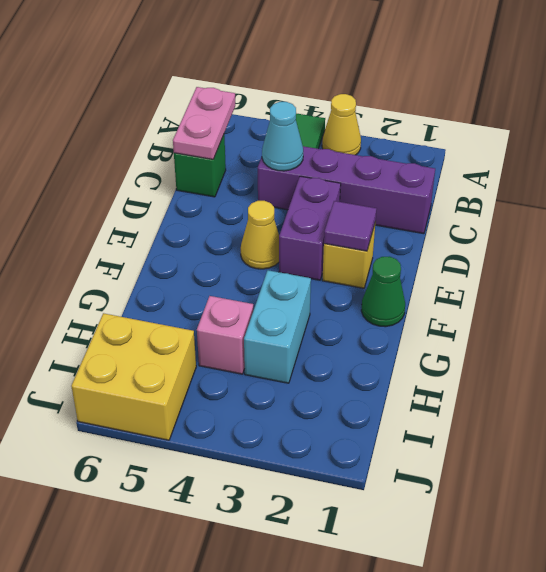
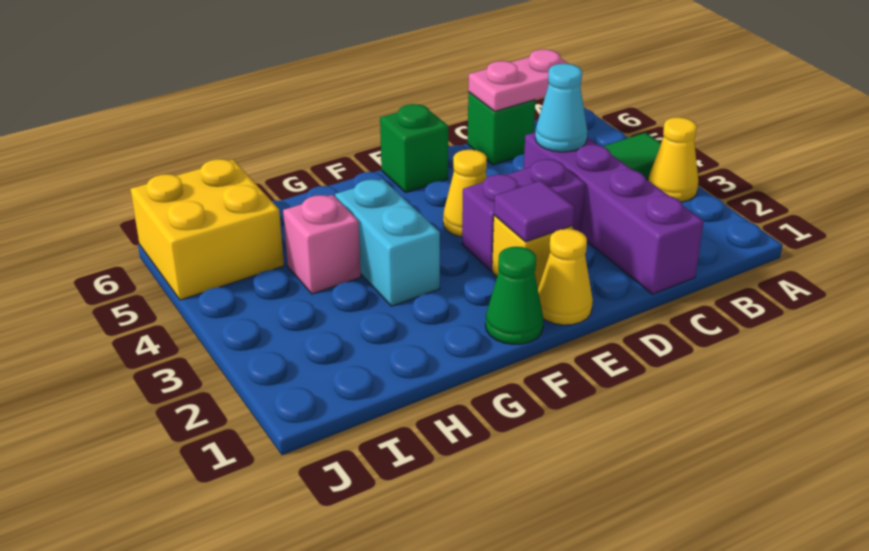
none -> yellow cone E1 level 1
none -> green brick E6 level 1
cyan brick G3:H3 level 1 -> cyan brick G3:G4 level 1

